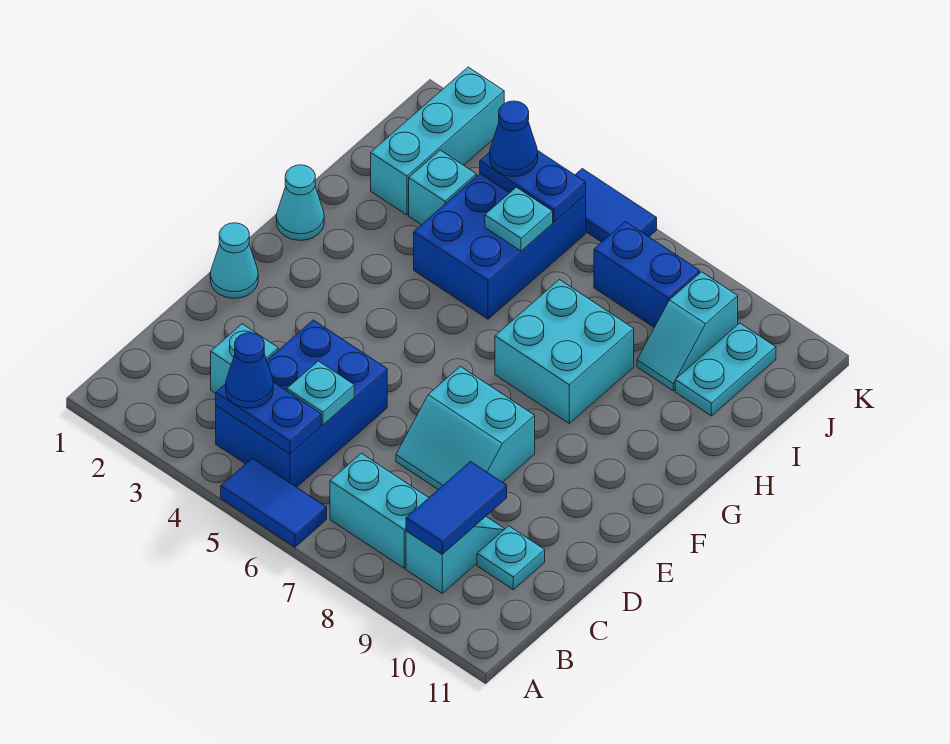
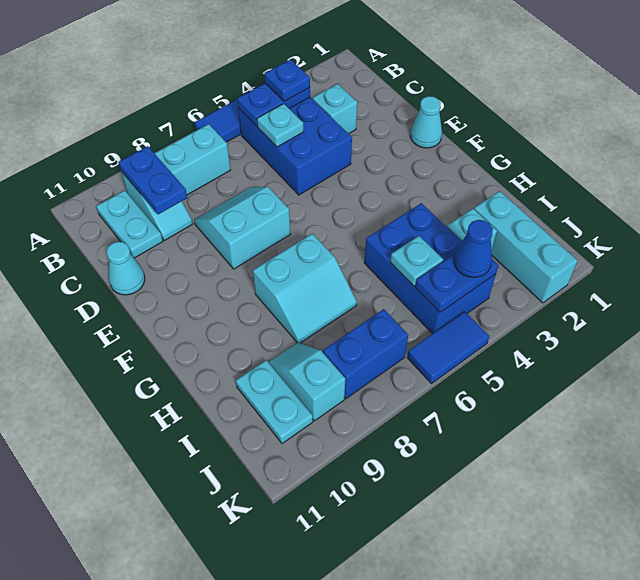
blue cone B4 level 3 -> blue plate B4 level 3
blue tile B9:C9 level 2 -> blue plate B9:C9 level 2
cyan plate C10 level 1 -> cyan plate B10:C10 level 1
cyan cone G1 level 1 -> cyan cone D11 level 1
cyan brick G7:H8 level 1 -> cyan slope G7:H8 level 1 top G

